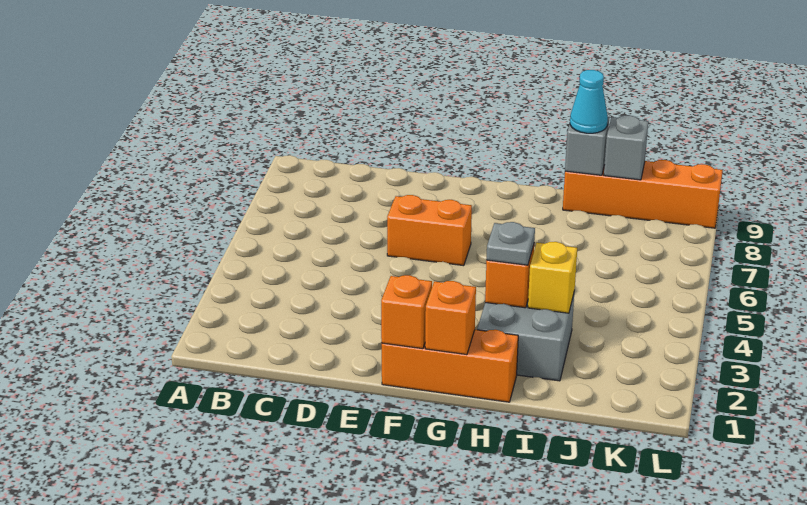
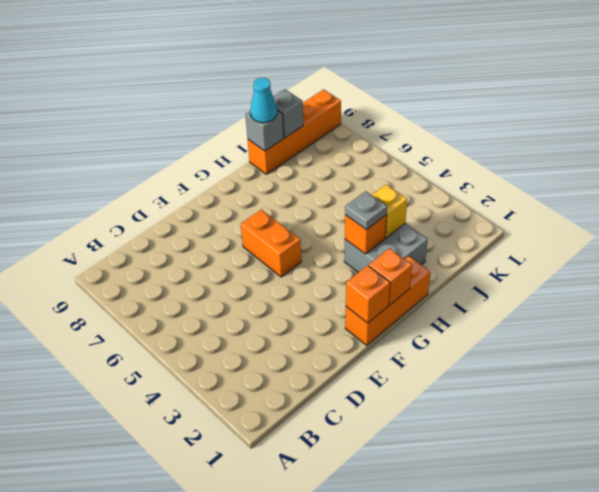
orange brick E6:F6 level 1 -> orange brick F5:F6 level 1

